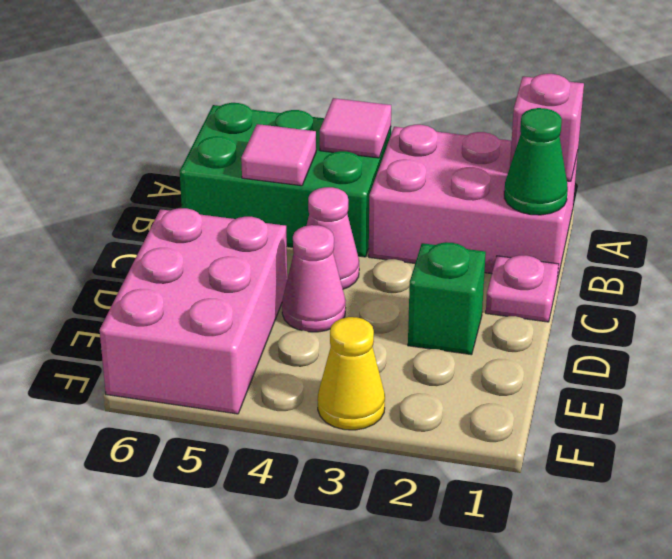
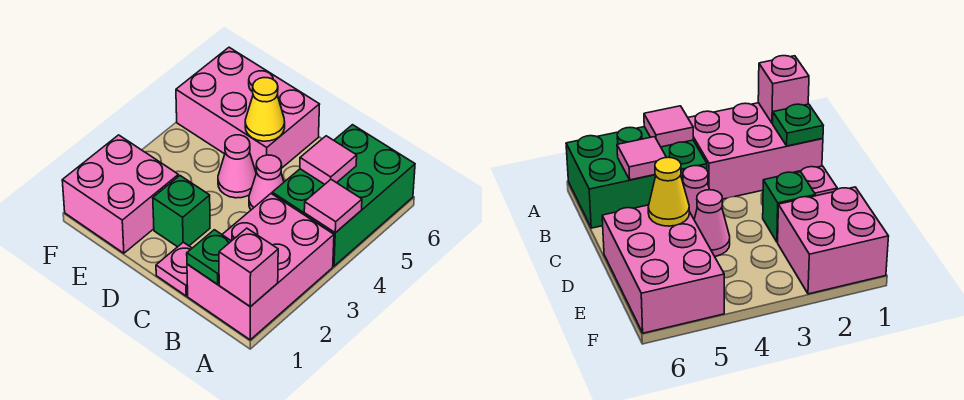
green cone B1 level 2 -> green plate B1 level 2
none -> pink brick E1:F2 level 1
yellow cone F3 level 1 -> yellow cone D5 level 2

